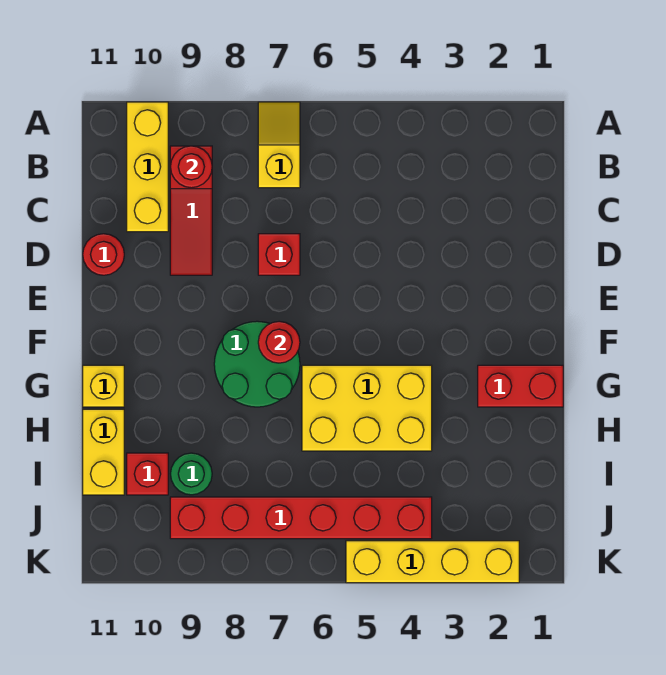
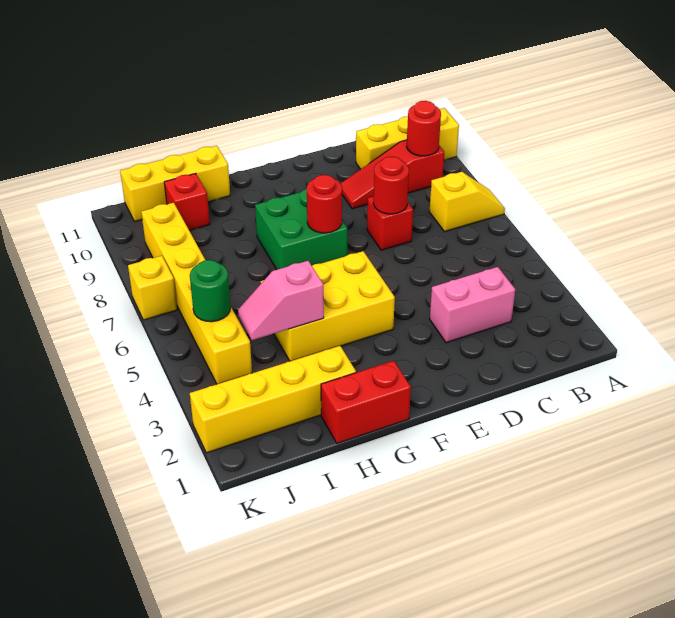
none -> pink brick C3:D3 level 1
red round brick D11 level 1 -> red round brick D7 level 2
green round brick F7:G8 level 1 -> green brick F7:G8 level 1
red brick G1:G2 level 1 -> red brick G1:H1 level 1
yellow brick G4:H6 level 1 -> yellow brick F4:H5 level 1
yellow brick G11 level 1 -> yellow brick K7 level 1
none -> pink slope H4:I4 level 2 top H
yellow brick H11:I11 level 1 -> yellow brick H11:J11 level 1
green round brick I9 level 1 -> green round brick J5 level 2
red brick J4:J9 level 1 -> yellow brick J4:J9 level 1
yellow brick K2:K5 level 1 -> yellow brick H2:K2 level 1

